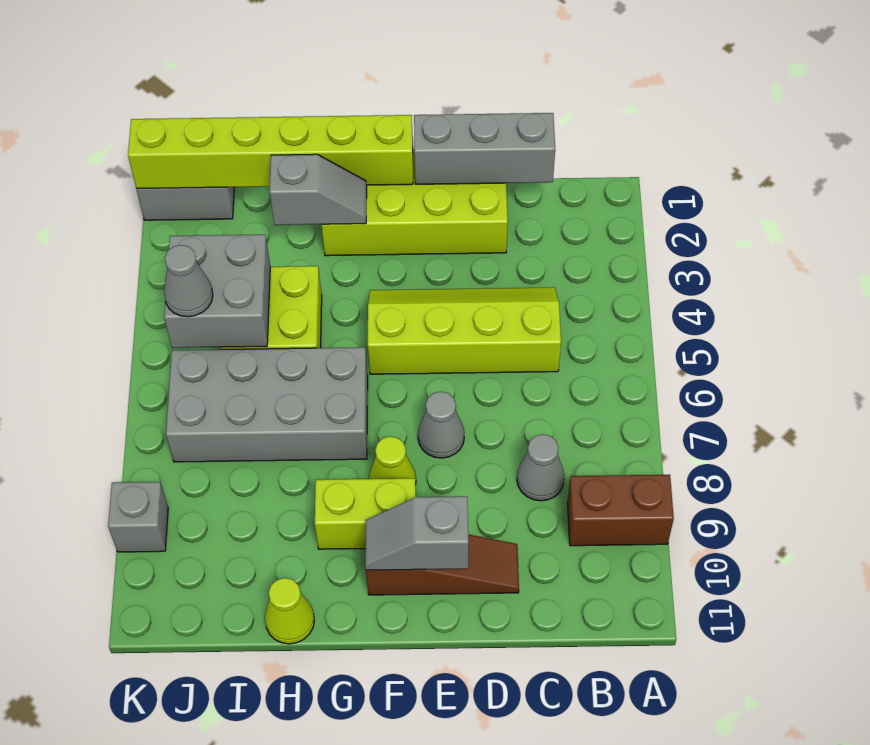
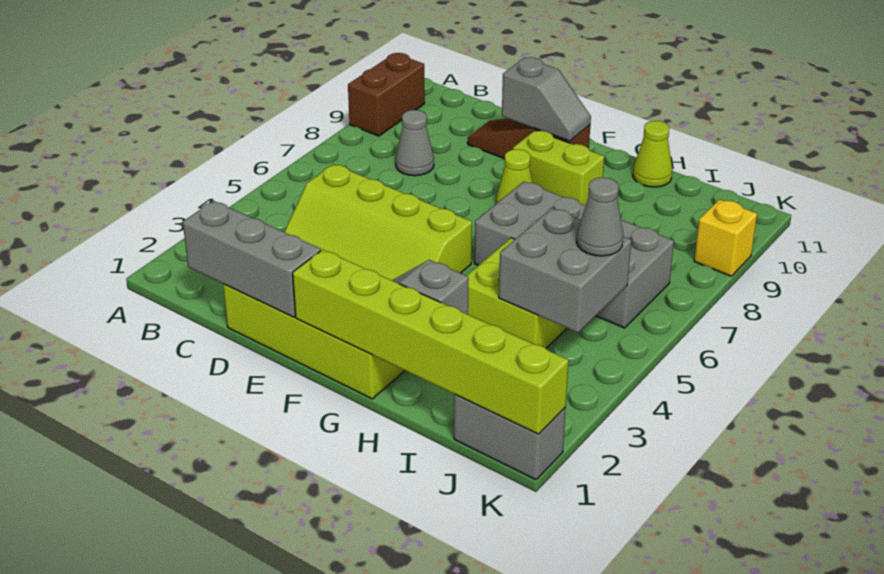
brown brick A9:B9 level 1 -> brown brick A9:A10 level 1
grey cone E7 level 1 -> none
grey brick K9 level 1 -> yellow brick K9 level 1

